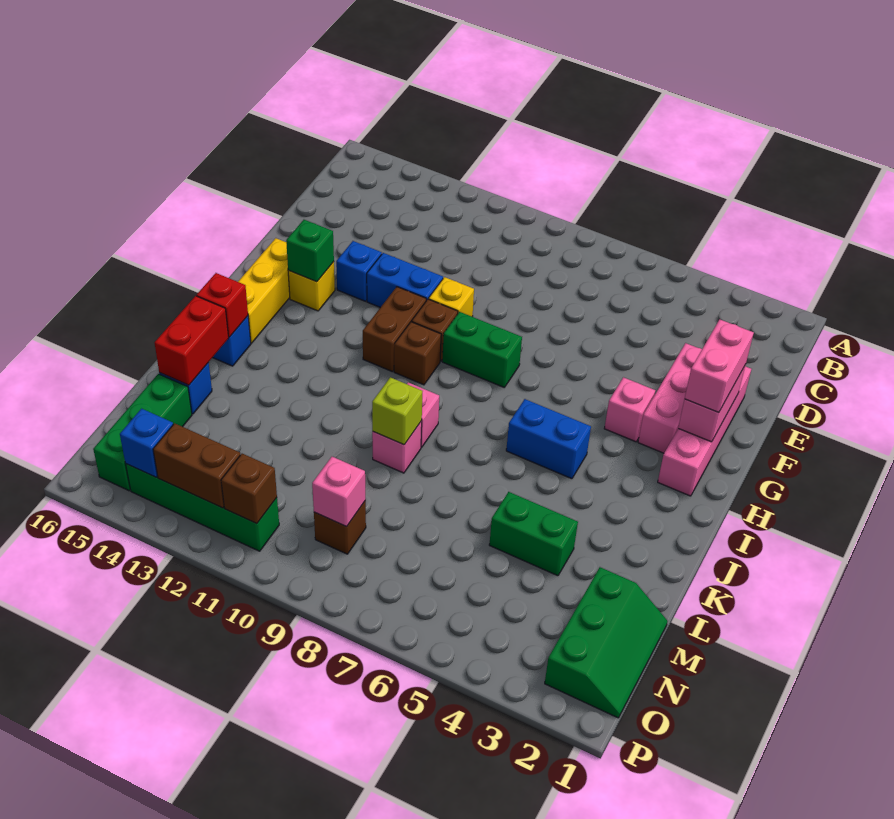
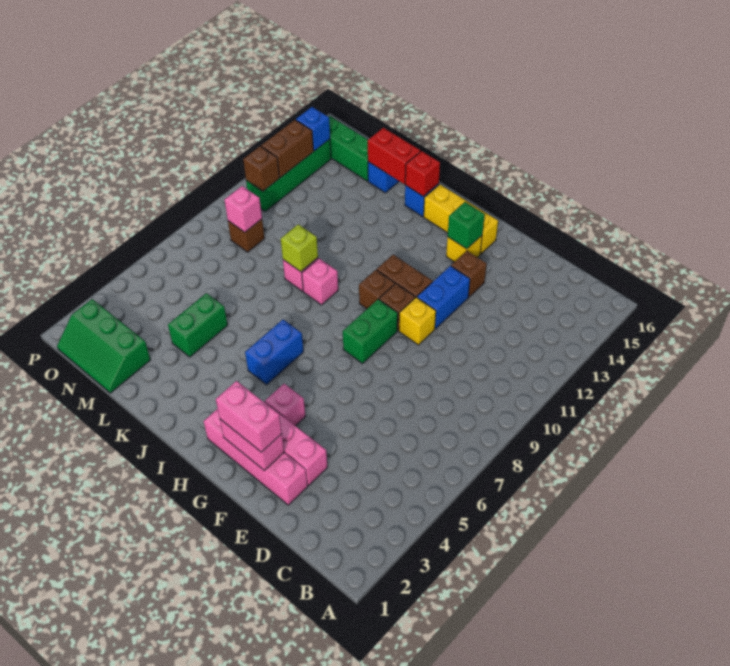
blue brick F13 level 1 -> brown brick F13 level 1

